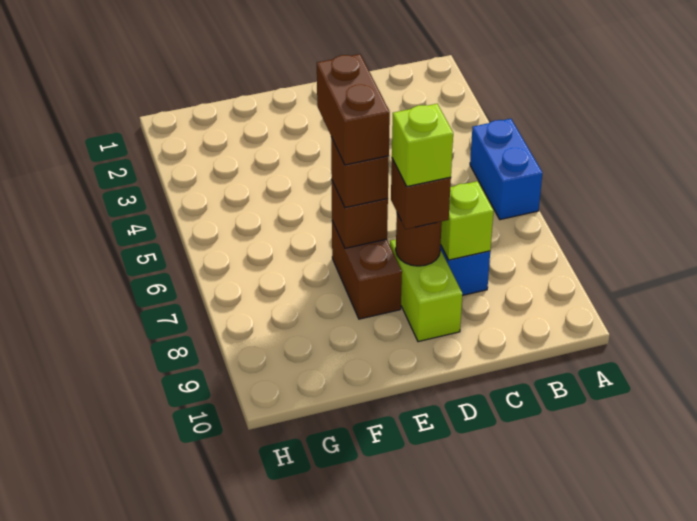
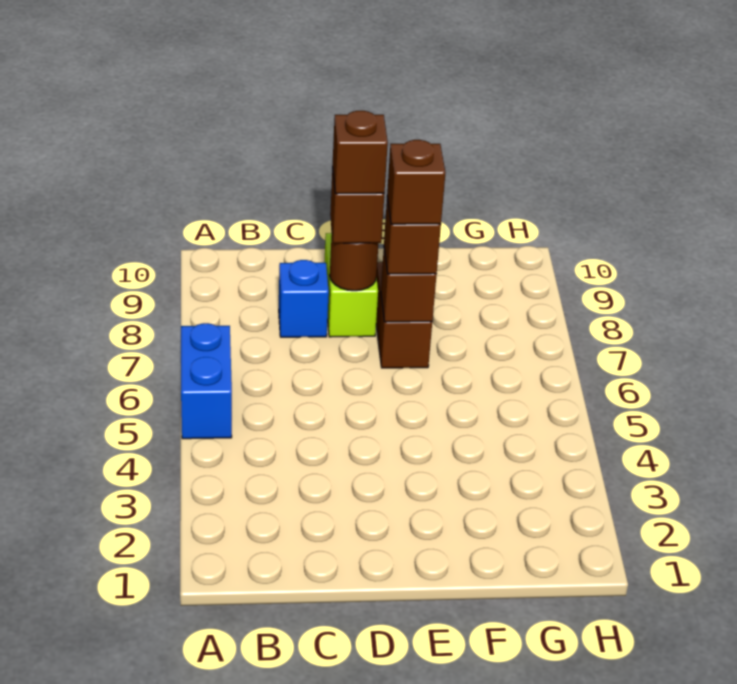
lime brick C8 level 2 -> none
lime brick D8 level 4 -> brown brick D8 level 4
brown brick E6:E7 level 4 -> brown brick E7 level 4

